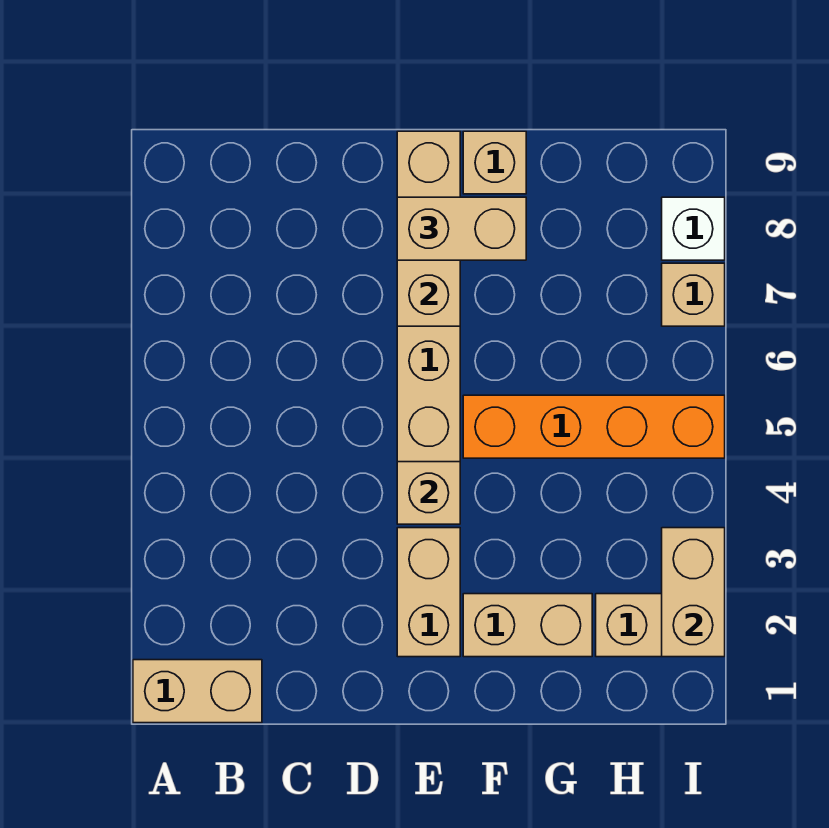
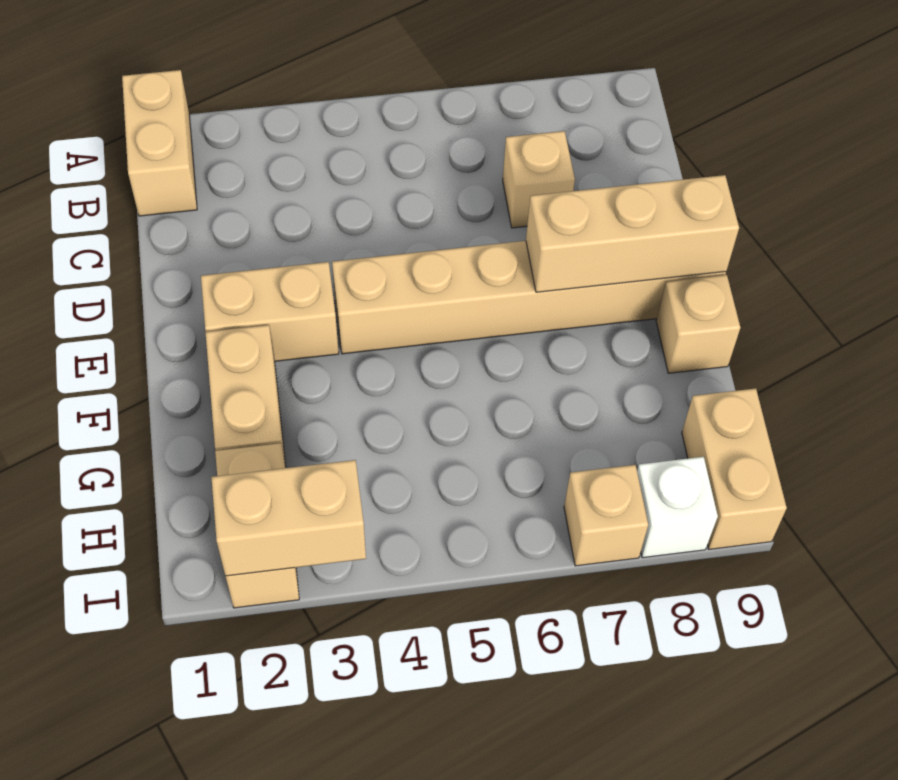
tan brick E4 level 2 -> tan brick C7 level 1
tan brick E8:F8 level 3 -> tan brick H9:I9 level 1
orange brick F5:I5 level 1 -> none

